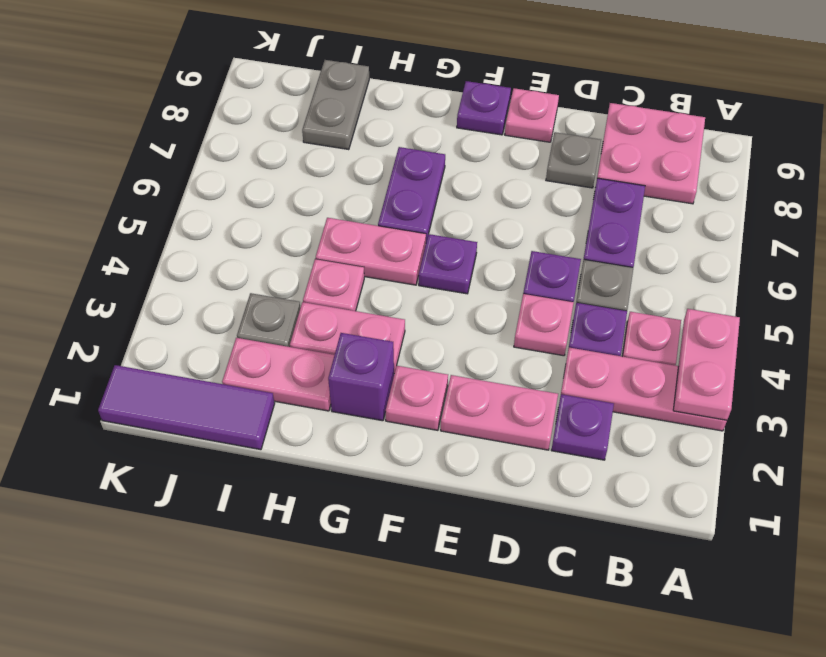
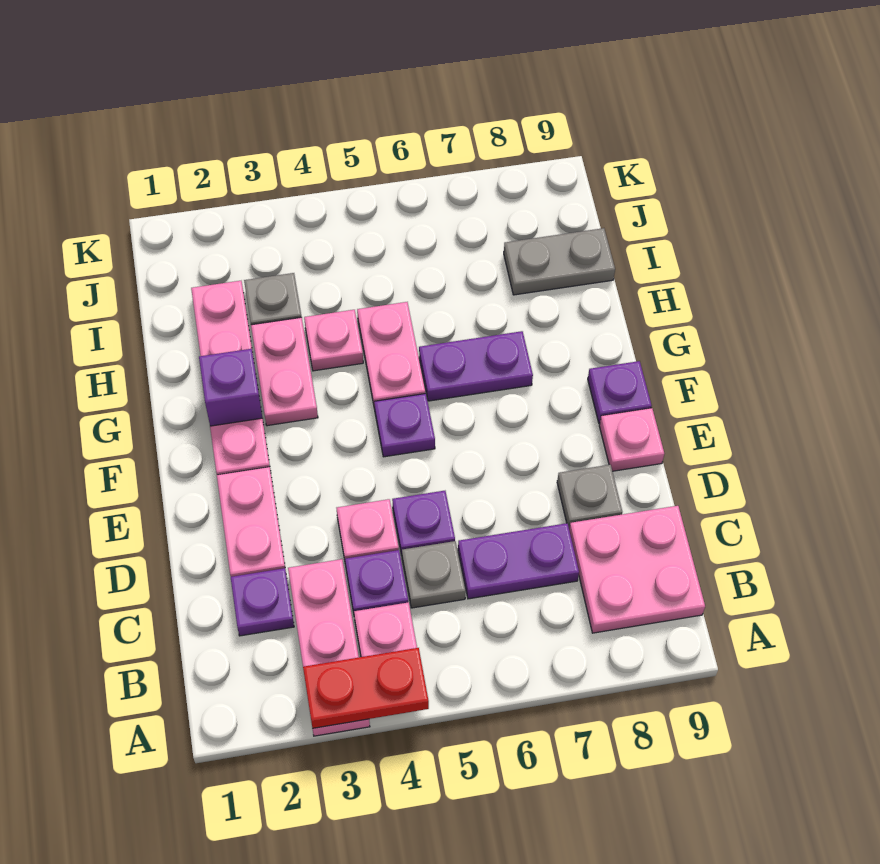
pink plate A3:A4 level 2 -> red plate A3:A4 level 2
purple tile I1:K1 level 1 -> none

